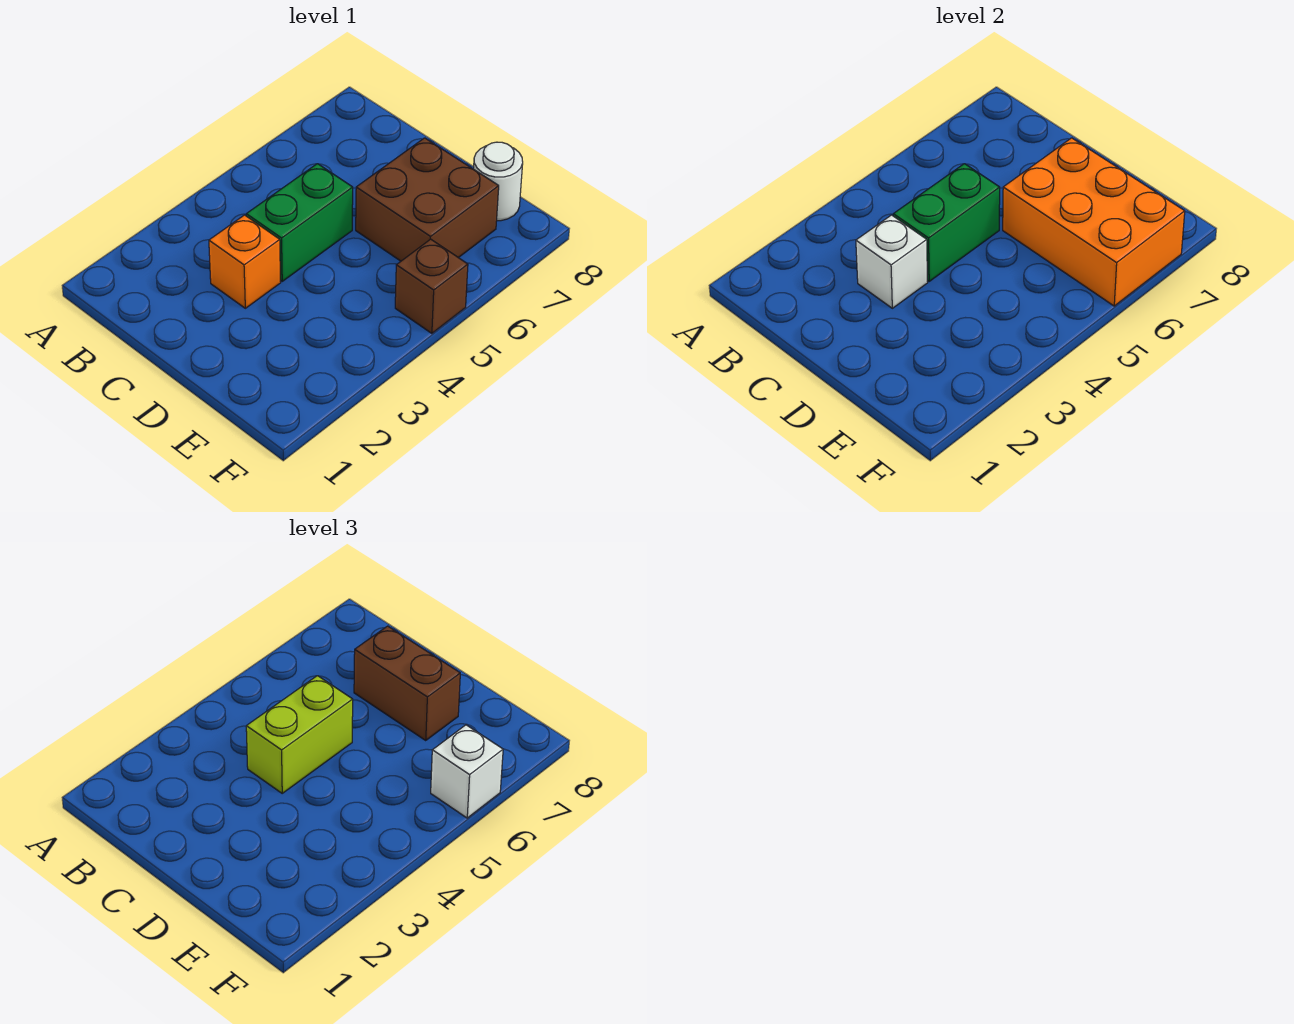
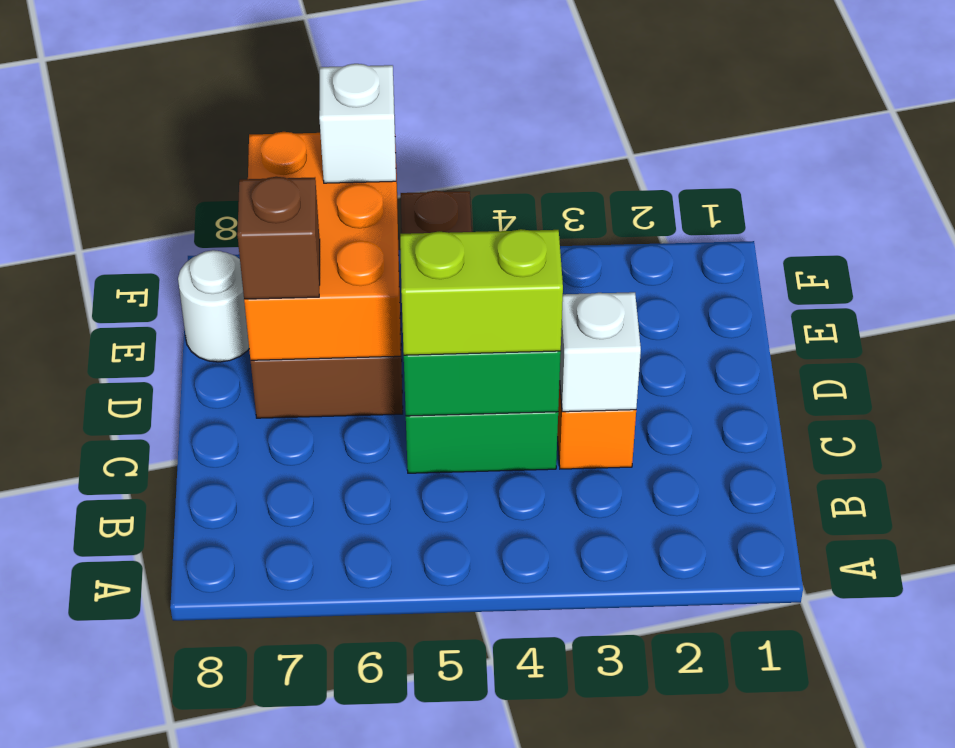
brown brick C7:D7 level 3 -> brown brick D7 level 3

